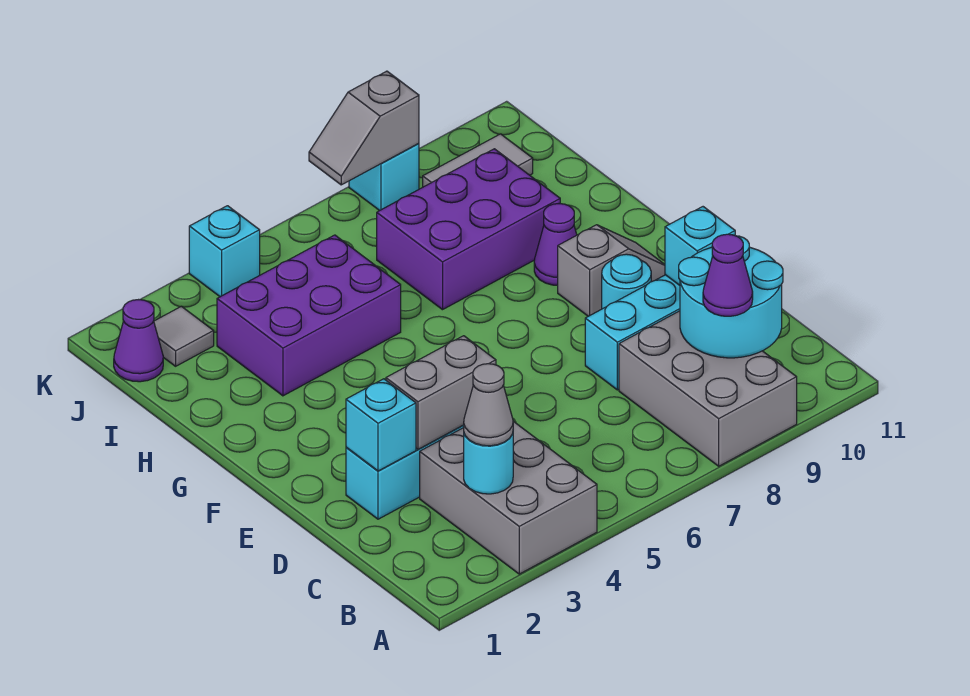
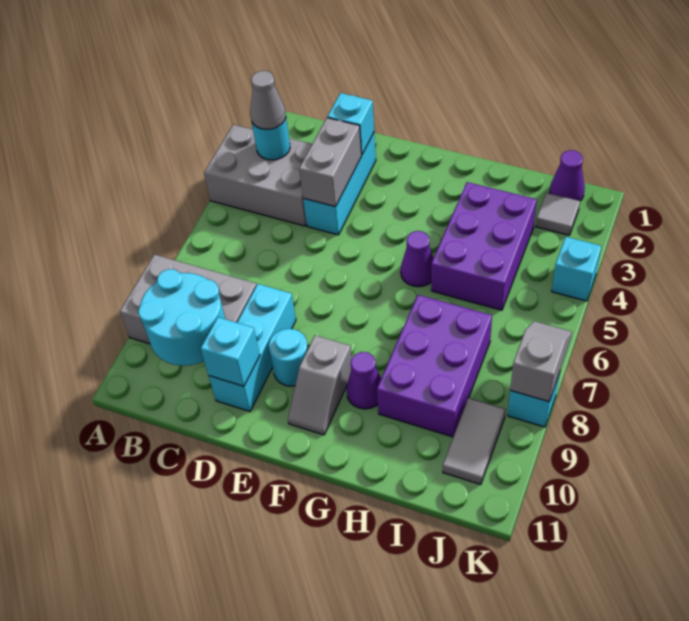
purple cone B9 level 3 -> purple cone G5 level 1

